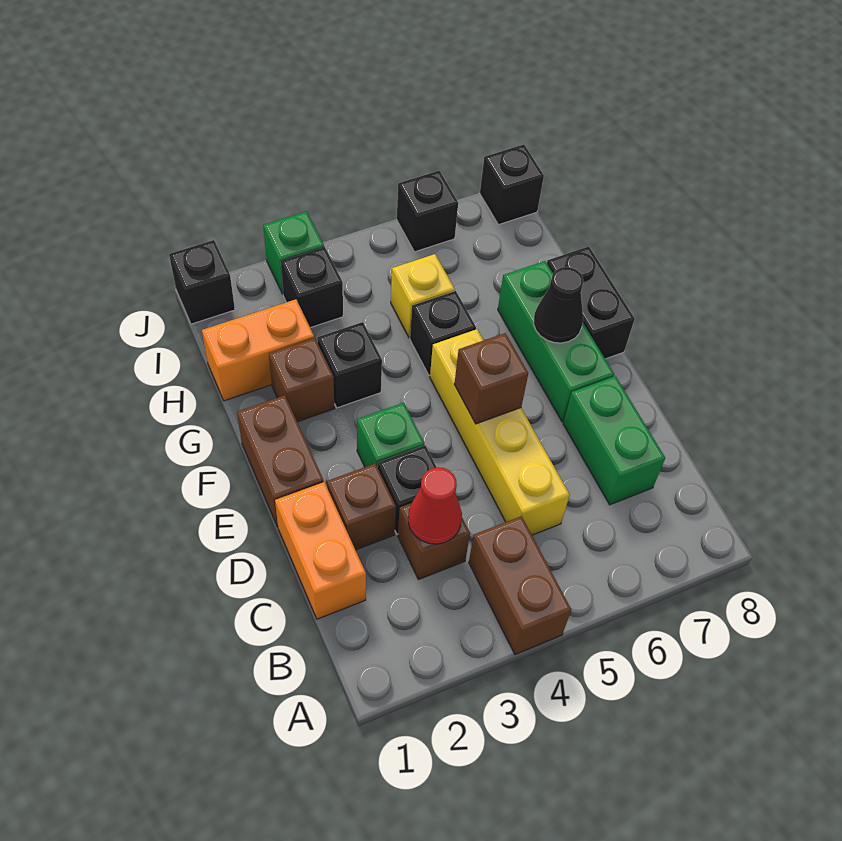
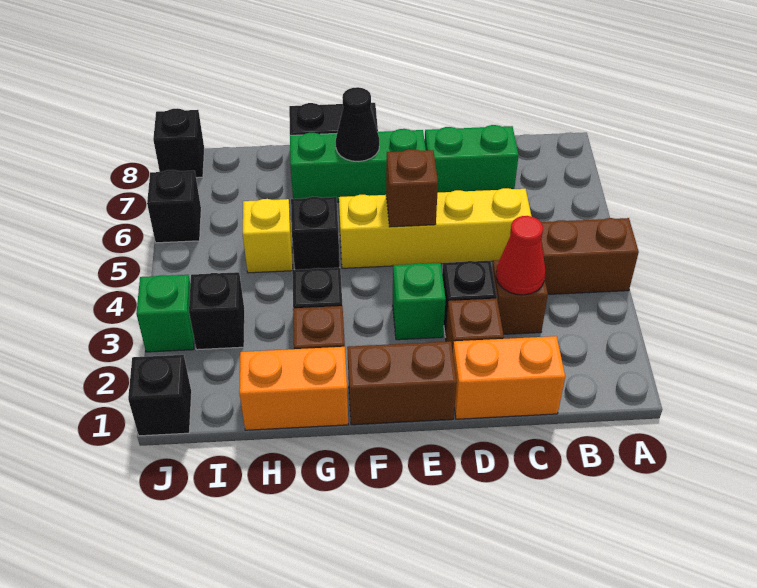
orange brick H1:H2 level 1 -> orange brick G1:H1 level 1

